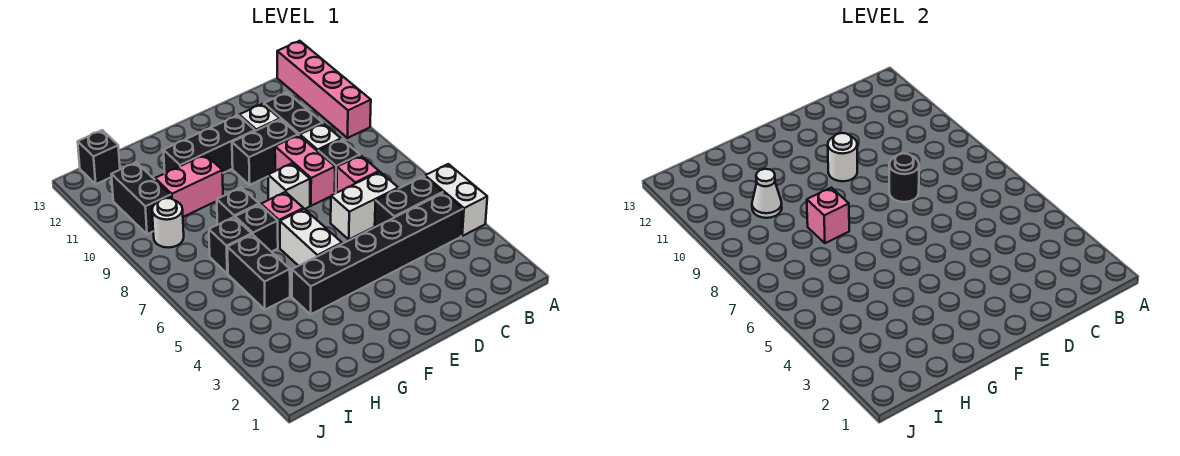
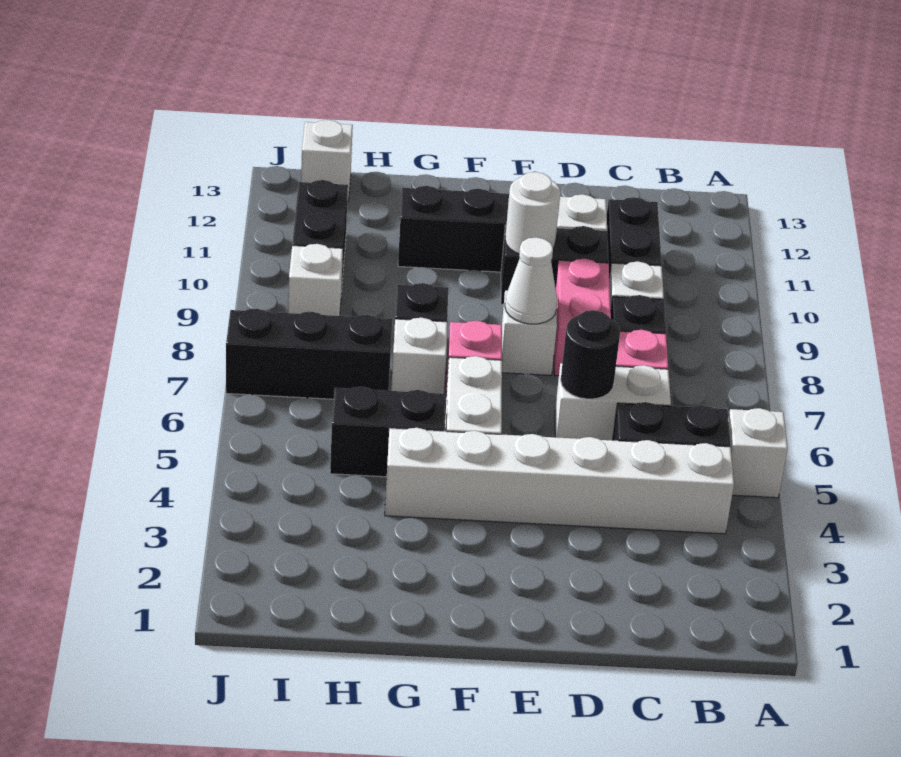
white brick A4:A5 level 1 -> white brick A5 level 1
pink brick A10:A13 level 1 -> none
black brick B4:G4 level 1 -> white brick B4:G4 level 1
black round brick D8 level 2 -> black round brick D6 level 2
black brick G7 level 1 -> white brick G7 level 1
pink brick G8 level 2 -> none
pink brick G10:H10 level 1 -> none
black brick H5:H6 level 1 -> black brick G5:H5 level 1
black brick H7 level 1 -> black brick H7:J7 level 1
white cone H10 level 2 -> white cone E8 level 2
white round brick I9 level 1 -> white brick I9 level 1
black brick I13 level 1 -> white brick I13 level 1

